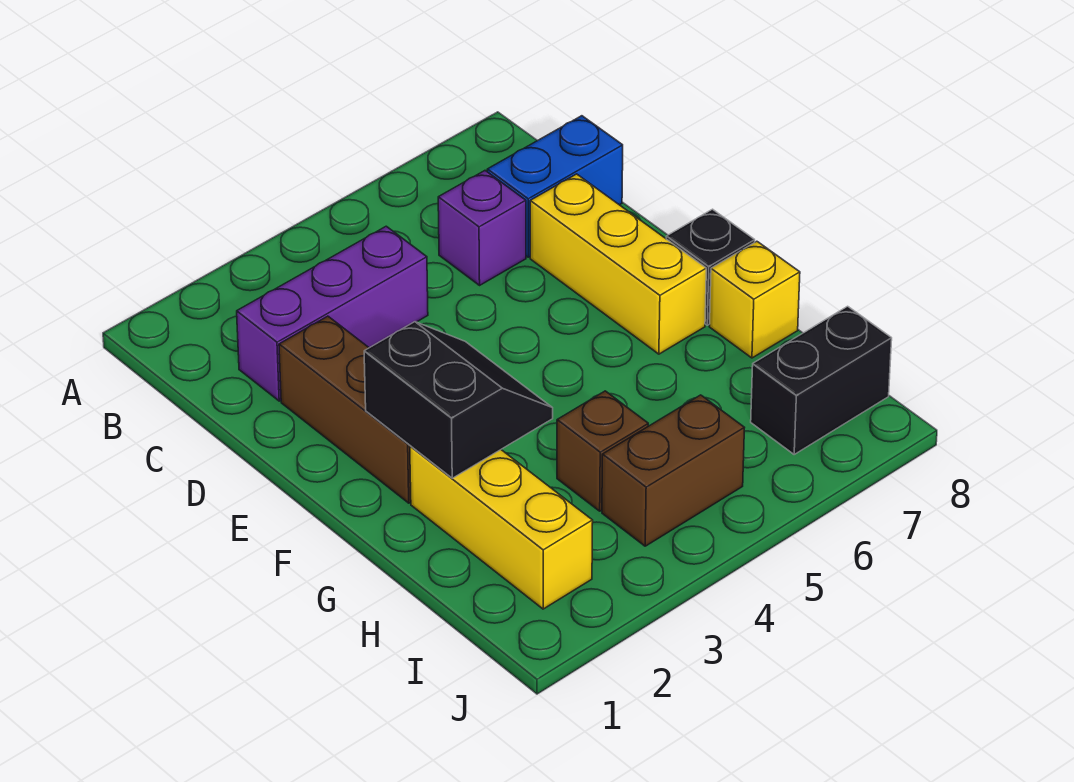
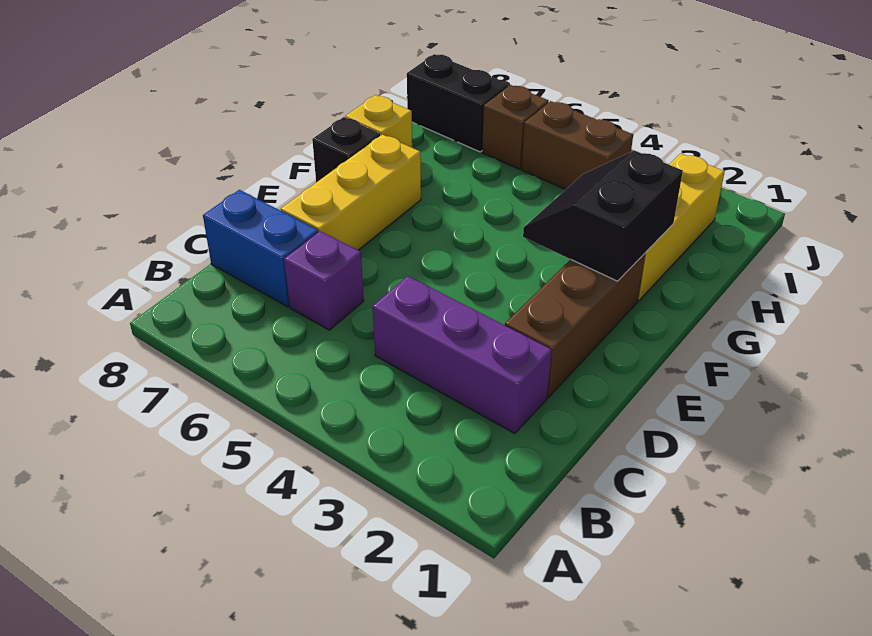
brown brick H4 level 1 -> brown brick I6 level 1

